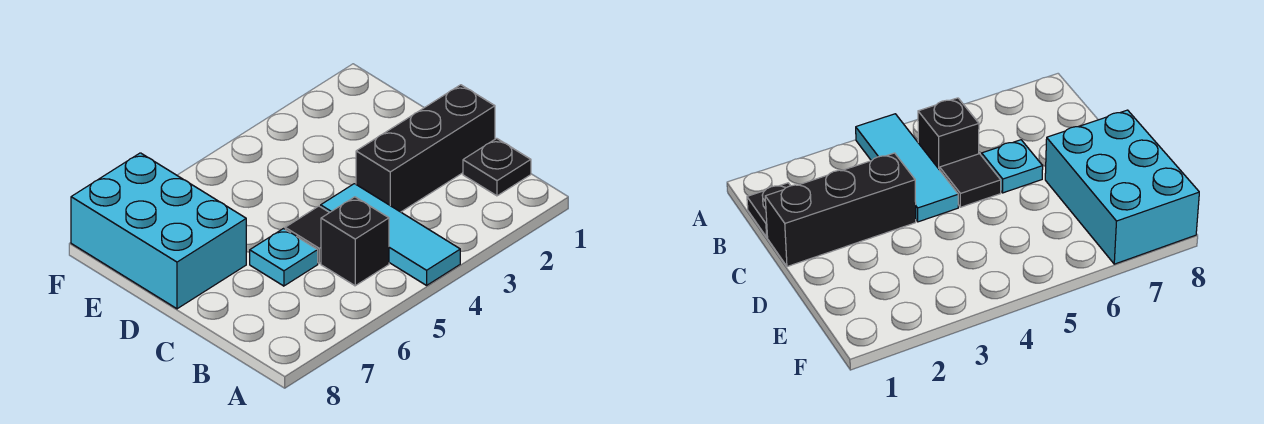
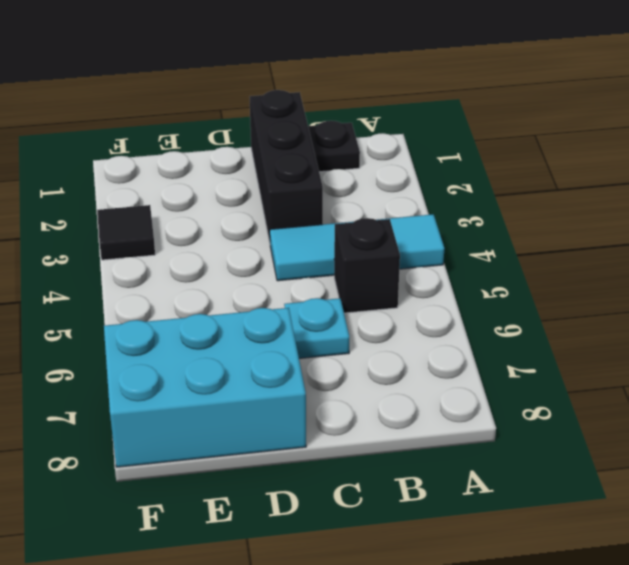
black tile C5 level 1 -> black tile F3 level 1

